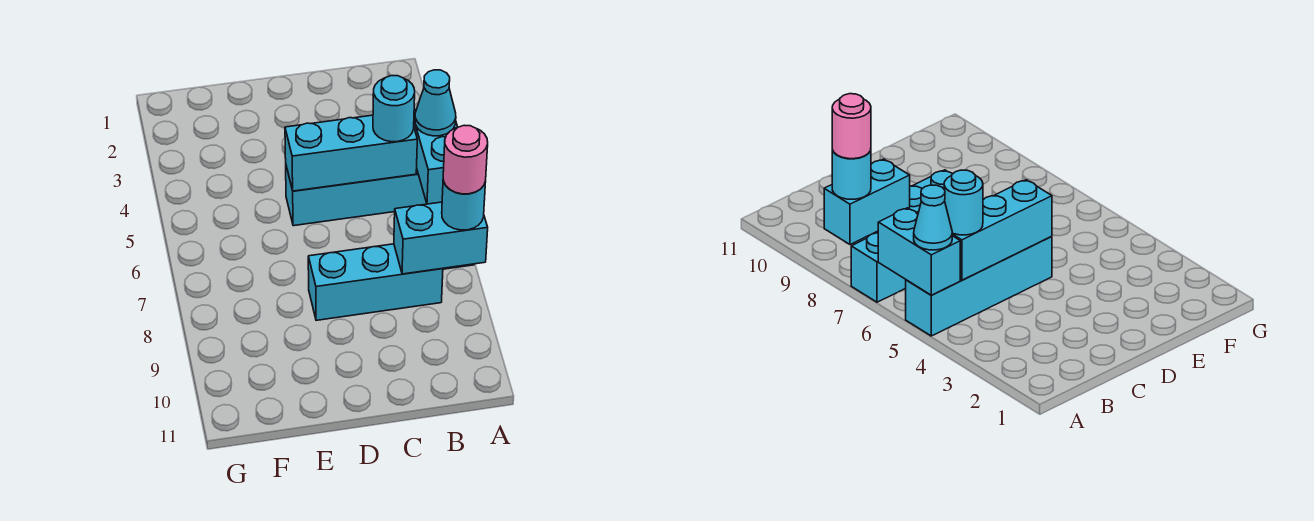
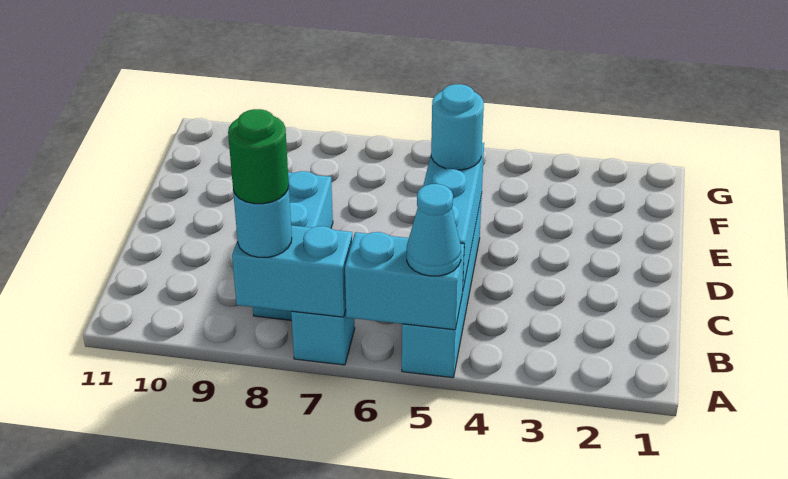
cyan brick A8:B8 level 2 -> cyan brick A7:A8 level 2
pink round brick A8 level 4 -> green round brick A8 level 4
cyan round brick B5 level 3 -> cyan round brick D5 level 3

